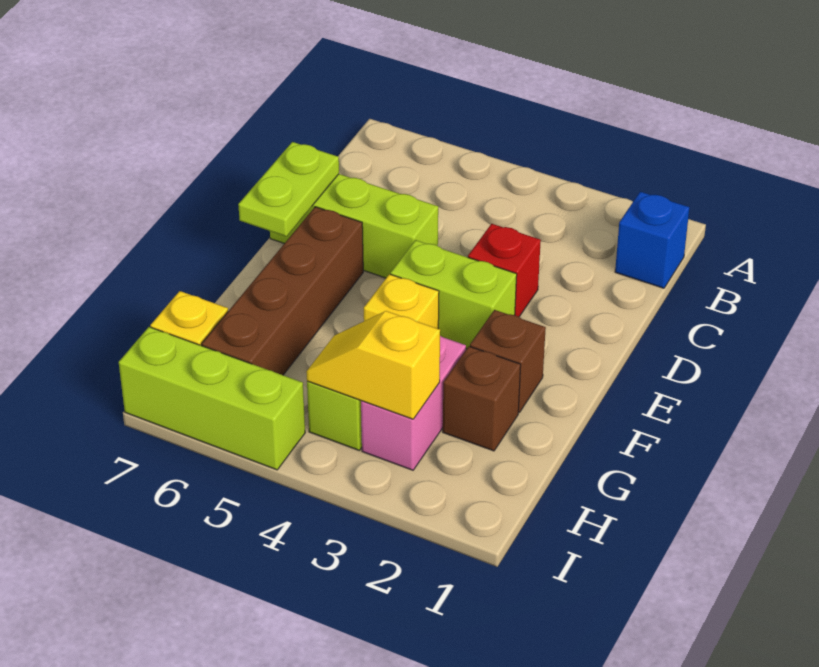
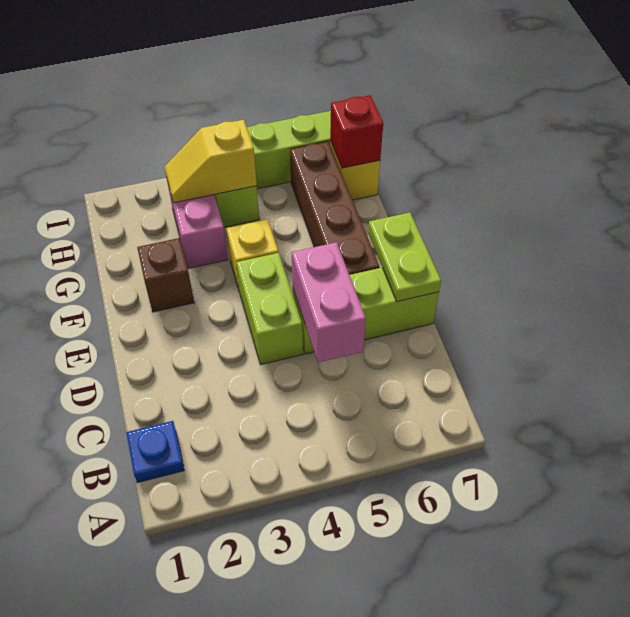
blue brick B1 level 1 -> blue plate B1 level 1
none -> pink brick C5:D5 level 2
red brick D3 level 1 -> red brick H7 level 2
lime brick E3:E4 level 1 -> lime brick D4:E4 level 1
brown brick G2 level 1 -> none
yellow slope H3:H4 level 2 top 3 -> yellow slope H3:H4 level 2 top 4

